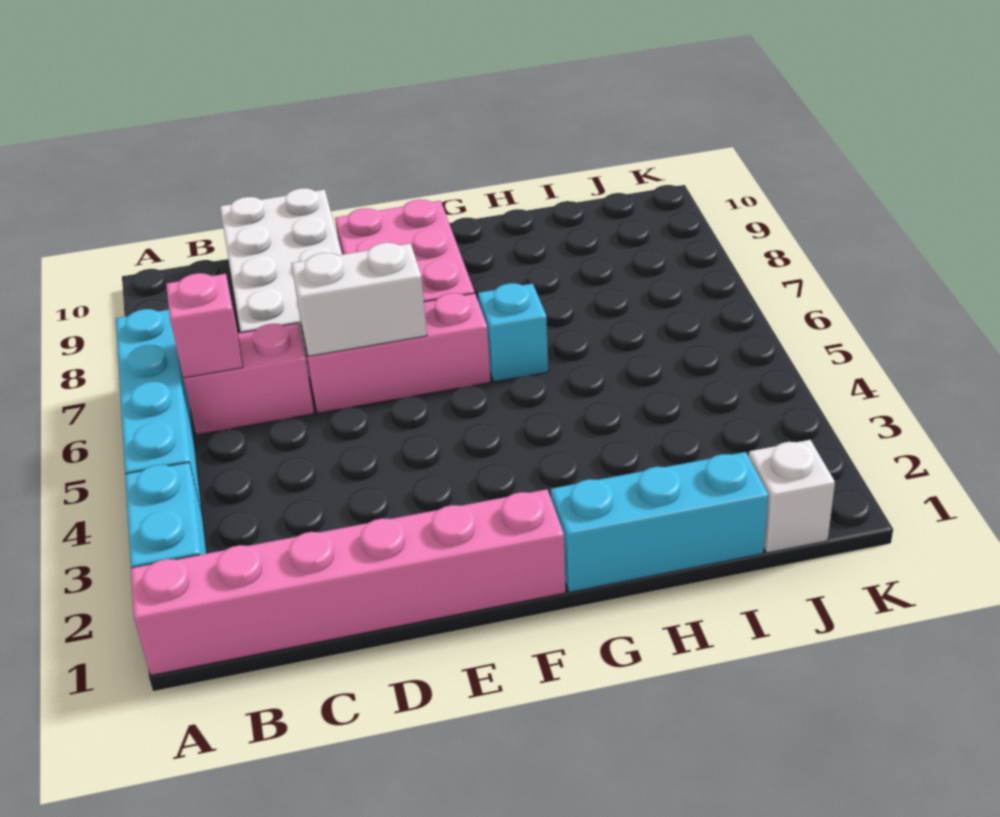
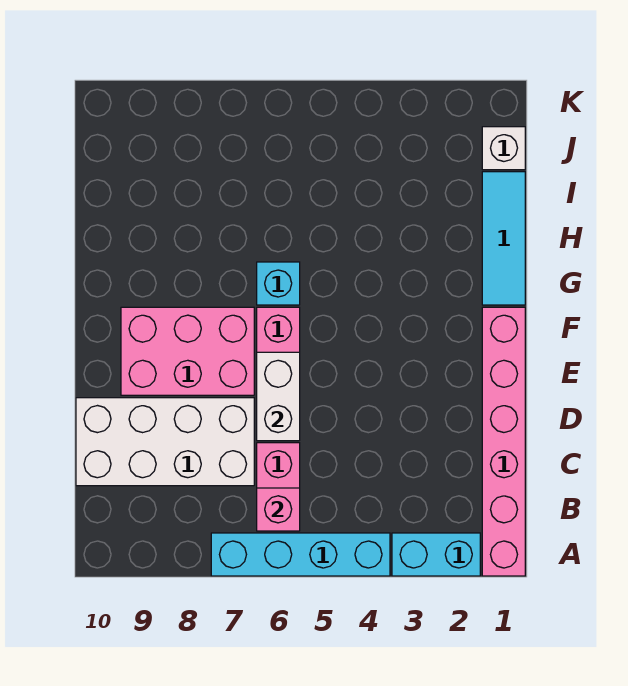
cyan brick G1:I1 level 1 -> cyan tile G1:I1 level 1

